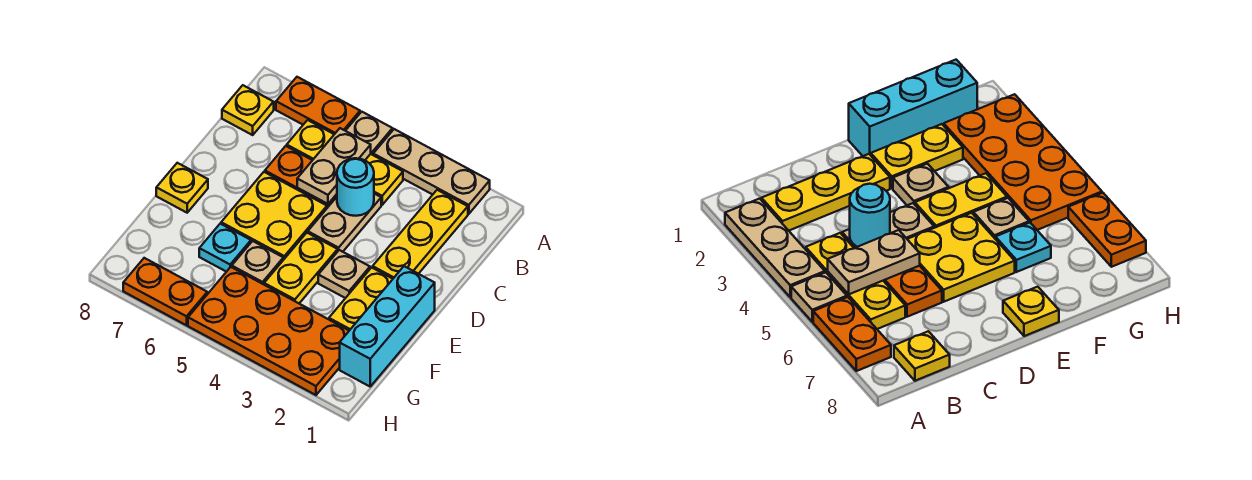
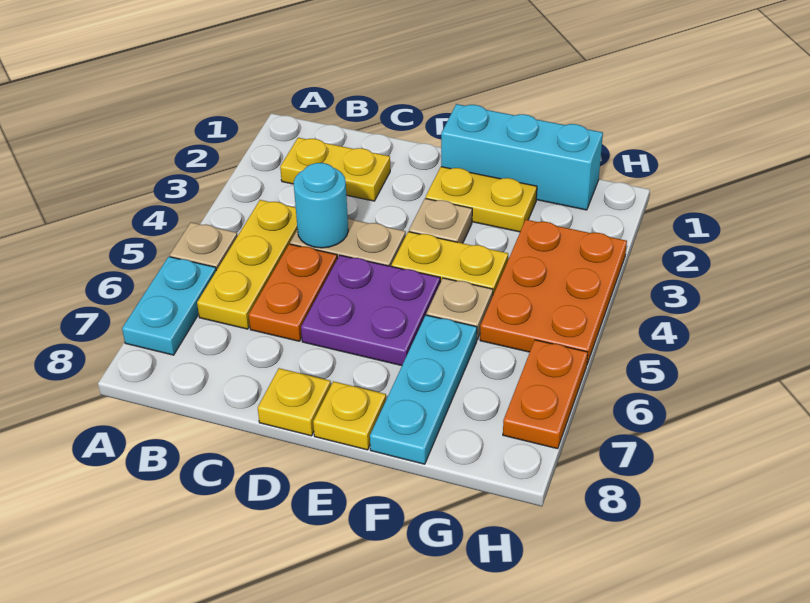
tan plate A2:A4 level 1 -> none
orange plate A6:A7 level 1 -> cyan plate A6:A7 level 1
yellow plate B2:D2 level 1 -> yellow plate B2:C2 level 1
tan plate B5:C5 level 2 -> none
yellow plate B8 level 1 -> yellow plate D8 level 1
yellow plate D5:E6 level 1 -> purple plate D5:E6 level 1
cyan plate F6 level 1 -> cyan plate F6:F8 level 1
orange plate G2:H5 level 1 -> orange plate G3:H5 level 1

